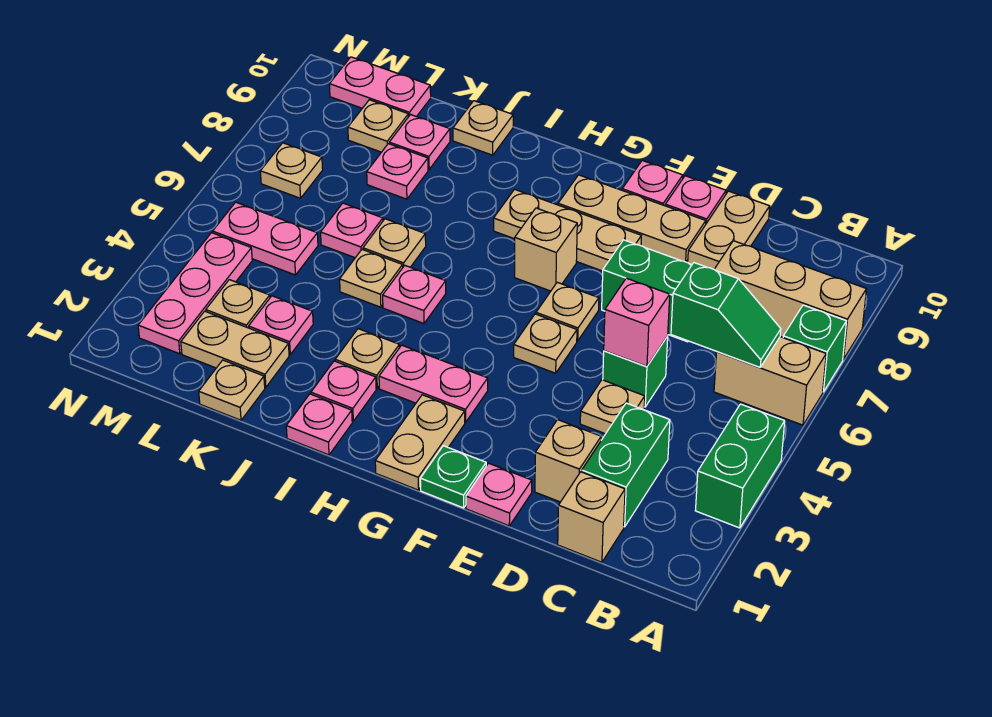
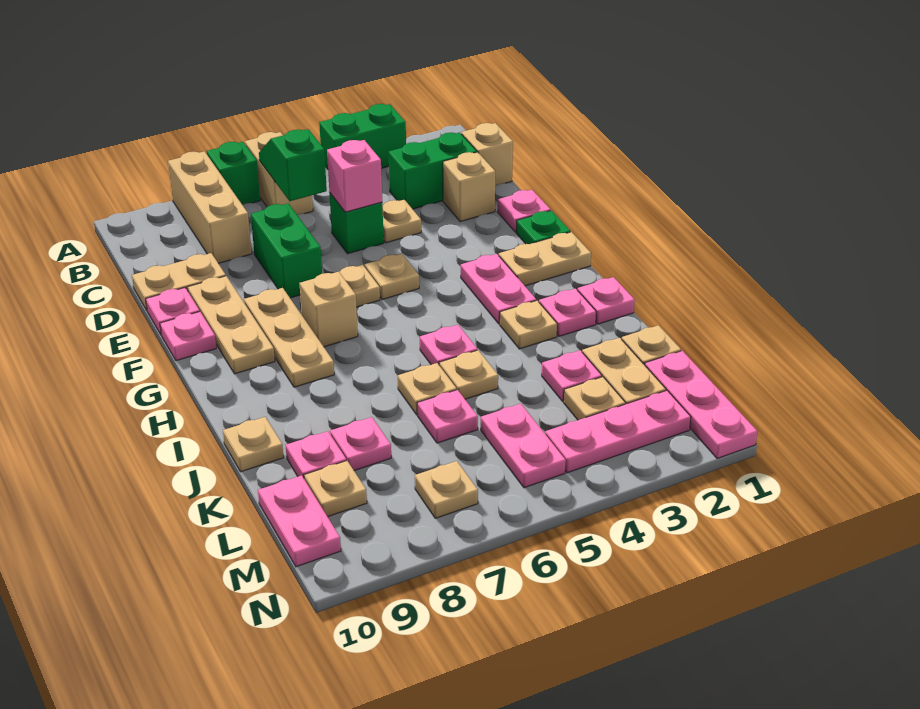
none -> pink plate L1:N1 level 1

